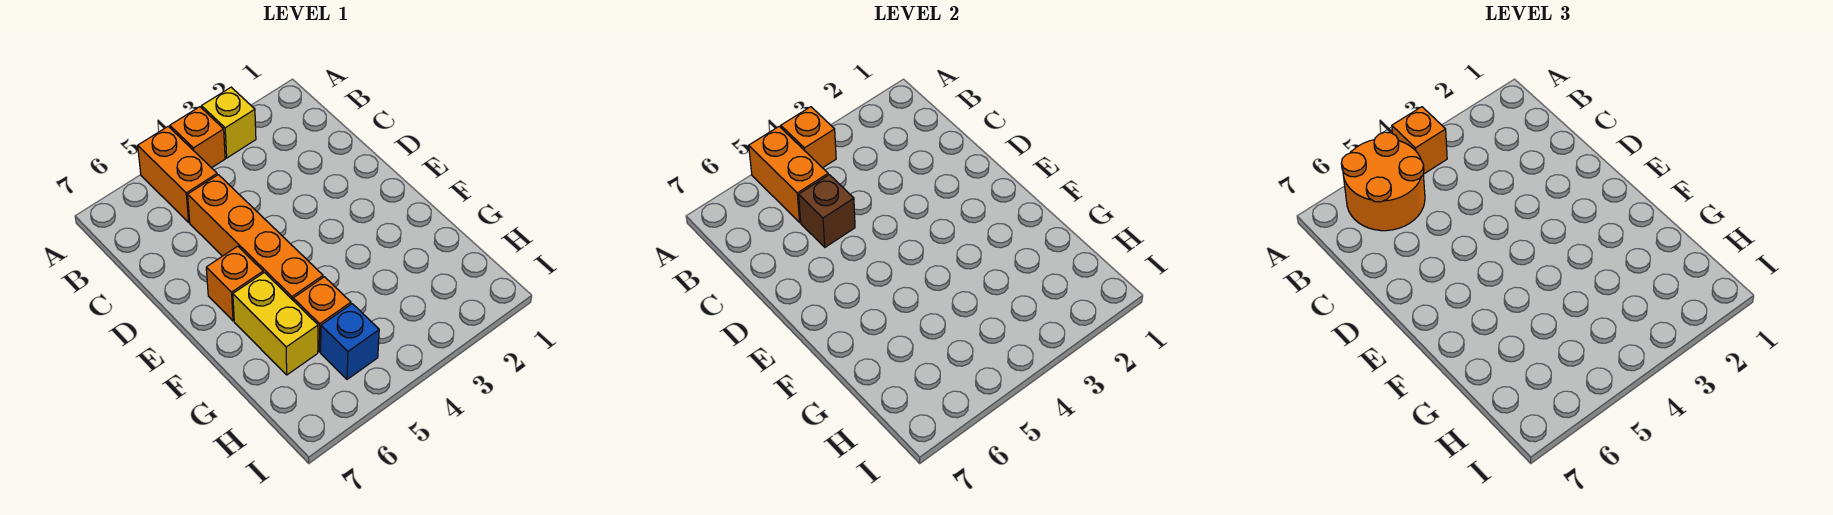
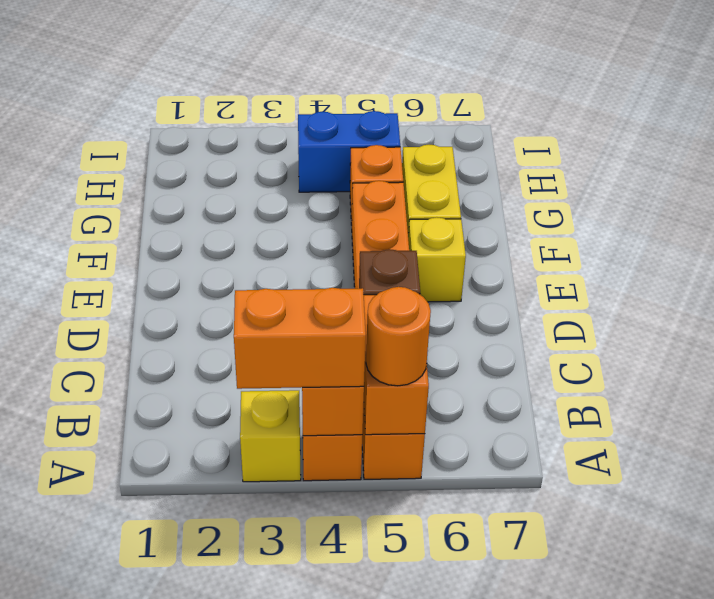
orange brick A4 level 3 -> orange brick A3:A4 level 3
orange round brick A5:B6 level 3 -> orange round brick A5 level 3
orange brick E6 level 1 -> yellow brick E6 level 1
blue brick H5 level 1 -> blue brick H4:H5 level 1

